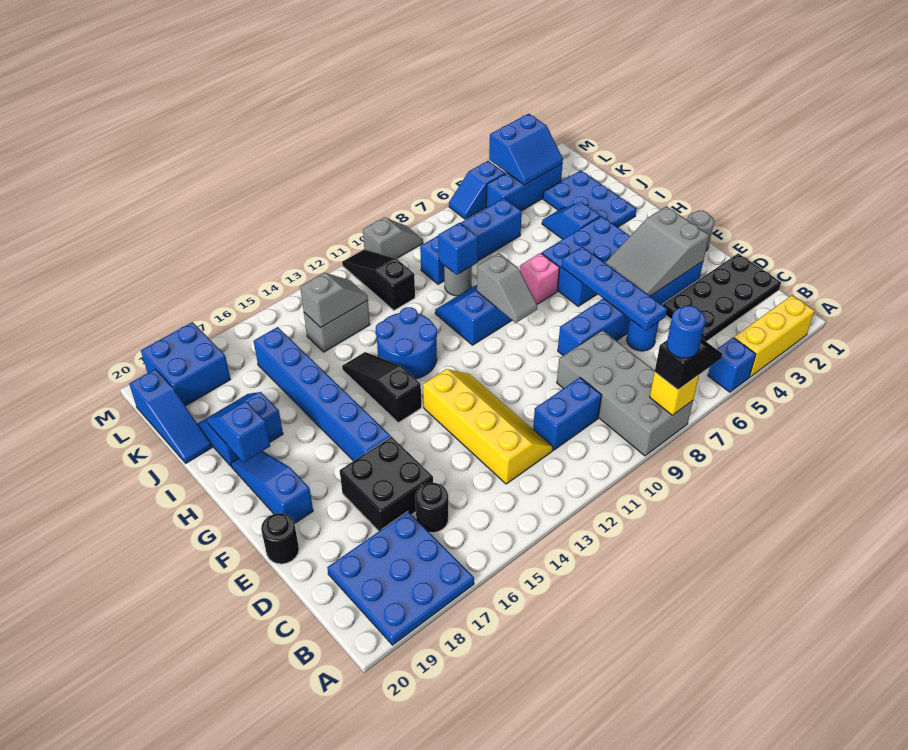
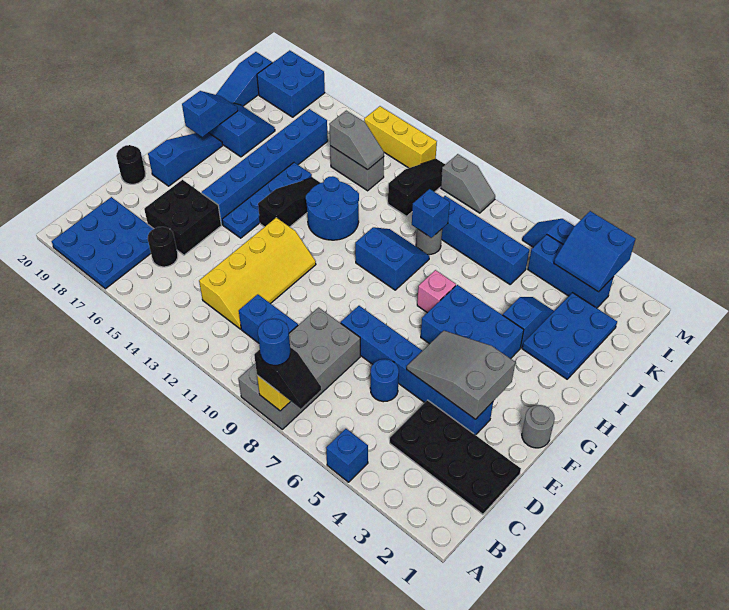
yellow brick A2:A4 level 1 -> yellow brick M12:M14 level 1
blue plate D6:G6 level 2 -> blue plate F15:I15 level 1
grey slope G9:H9 level 2 top H -> none

